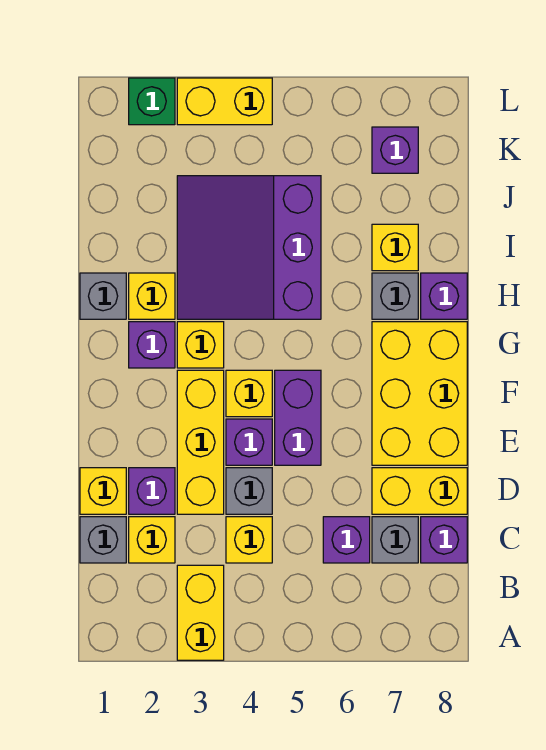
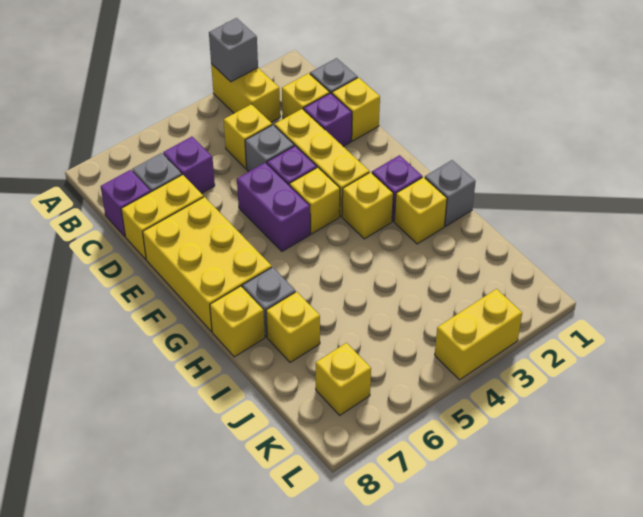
none -> grey brick A3 level 2
purple slope H3:J5 level 1 top 5 -> none
purple brick H8 level 1 -> yellow brick H8 level 1
purple brick K7 level 1 -> yellow brick K7 level 1
green brick L2 level 1 -> none

